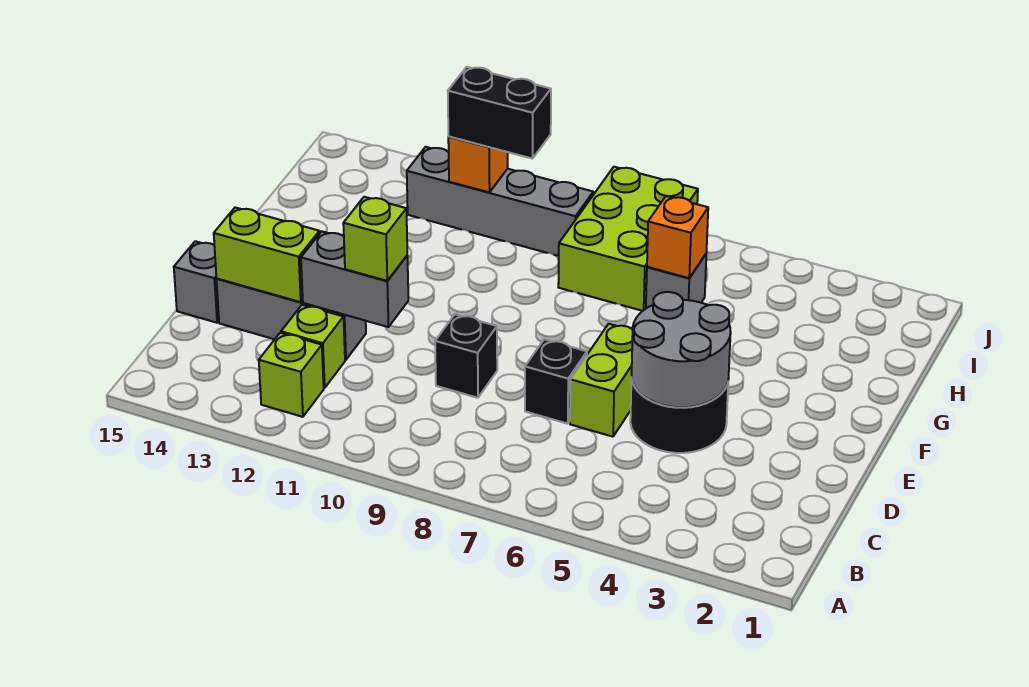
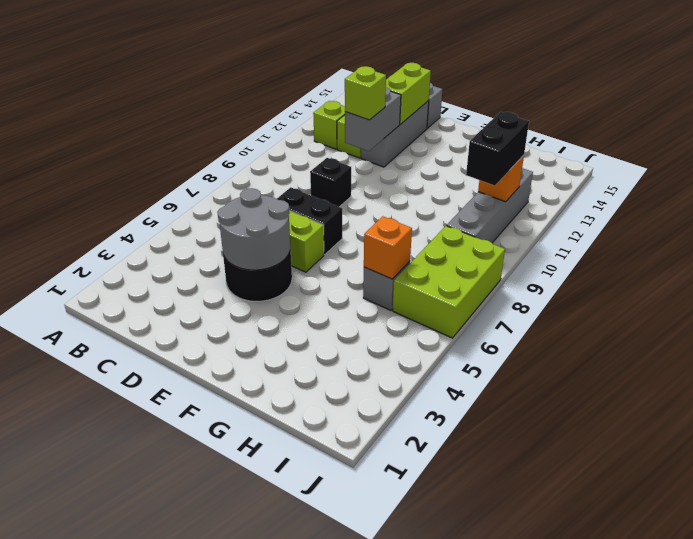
black brick D7 level 1 -> black brick D7:E7 level 1
lime brick H7:J8 level 1 -> lime brick I6:J8 level 1

